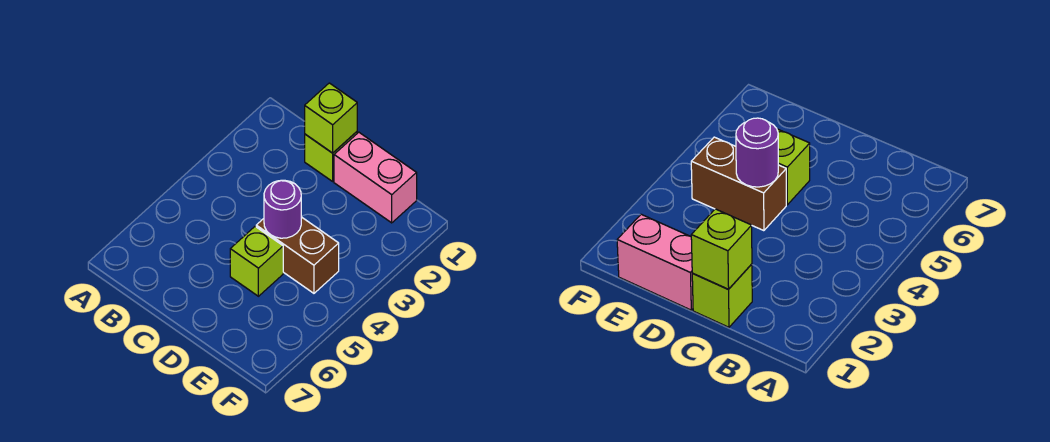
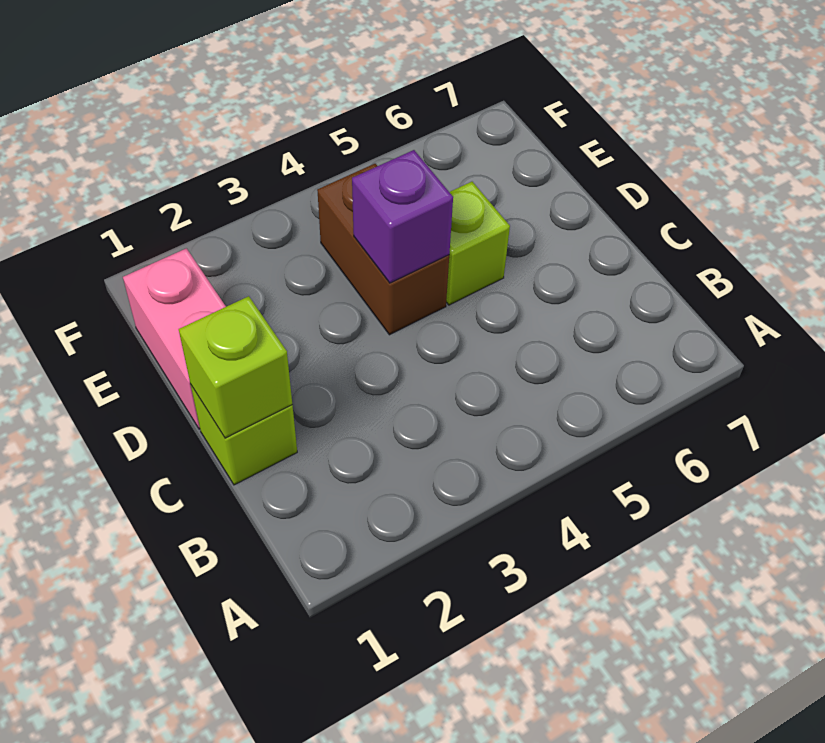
purple round brick D4 level 2 -> purple brick D4 level 2

